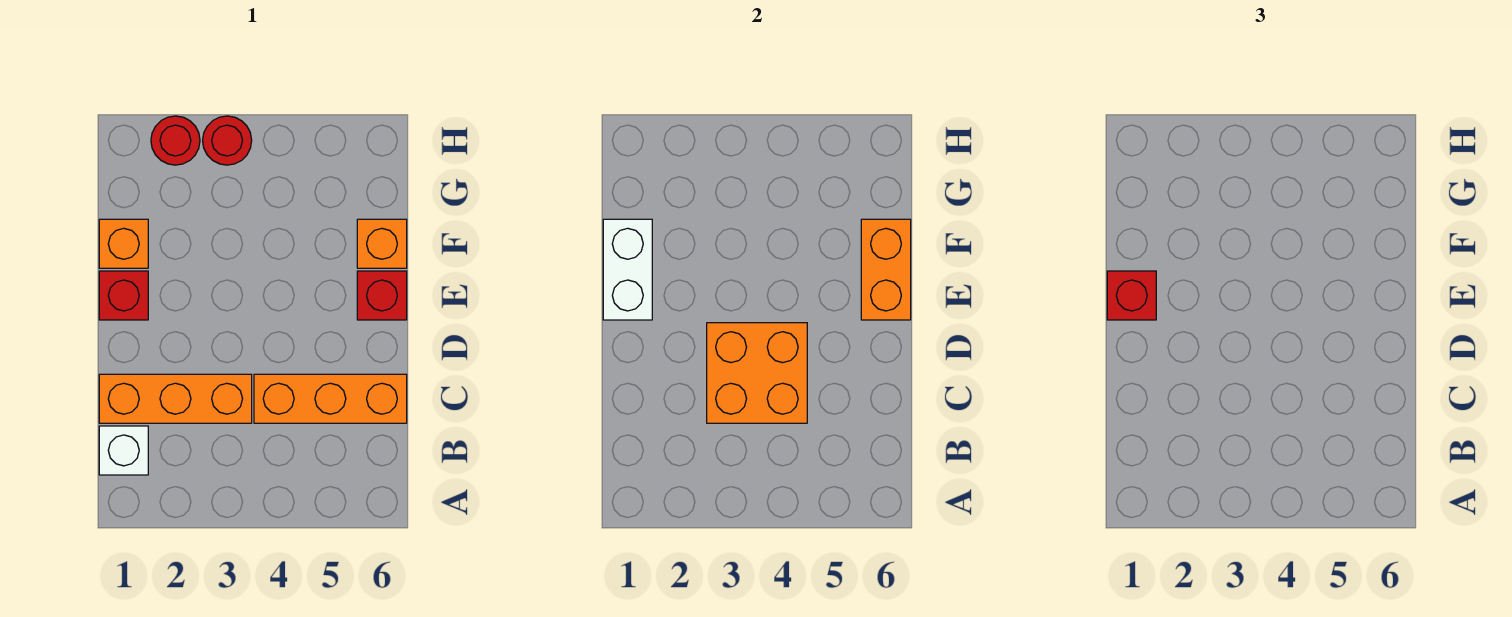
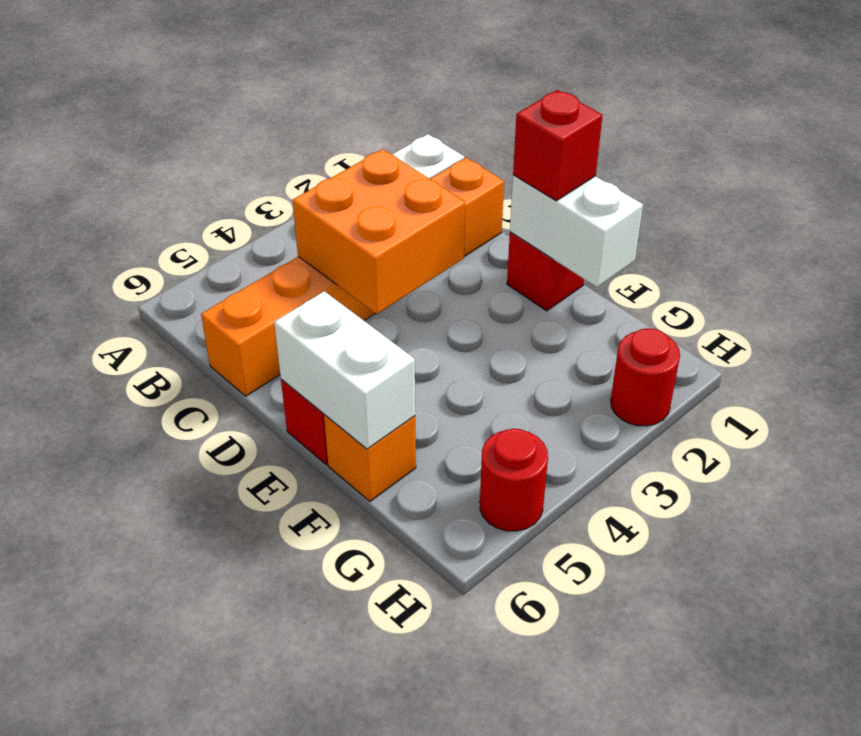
orange brick E6:F6 level 2 -> white brick E6:F6 level 2
orange brick F1 level 1 -> none
red round brick H3 level 1 -> red round brick H5 level 1

